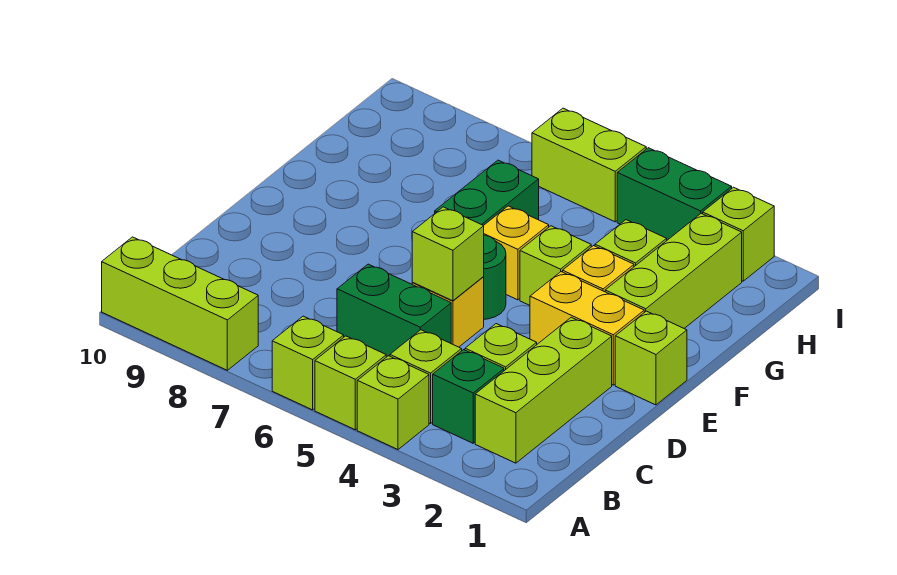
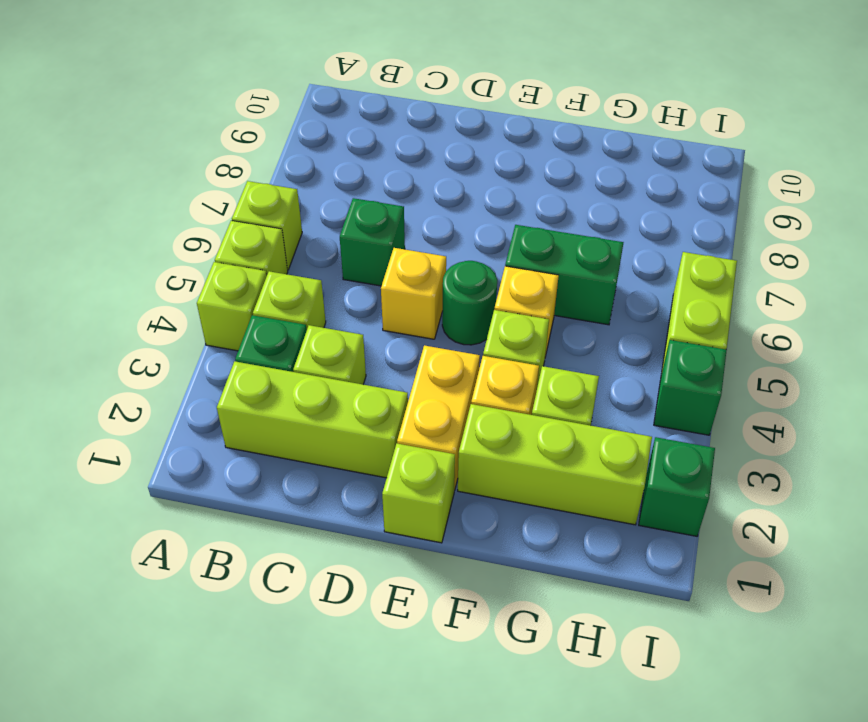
lime brick A8:A10 level 1 -> none
green brick C5:C6 level 1 -> green brick C6 level 1
lime brick D5 level 2 -> none
lime brick I2 level 1 -> green brick I2 level 1
green brick I3:I4 level 1 -> green brick I4 level 1

